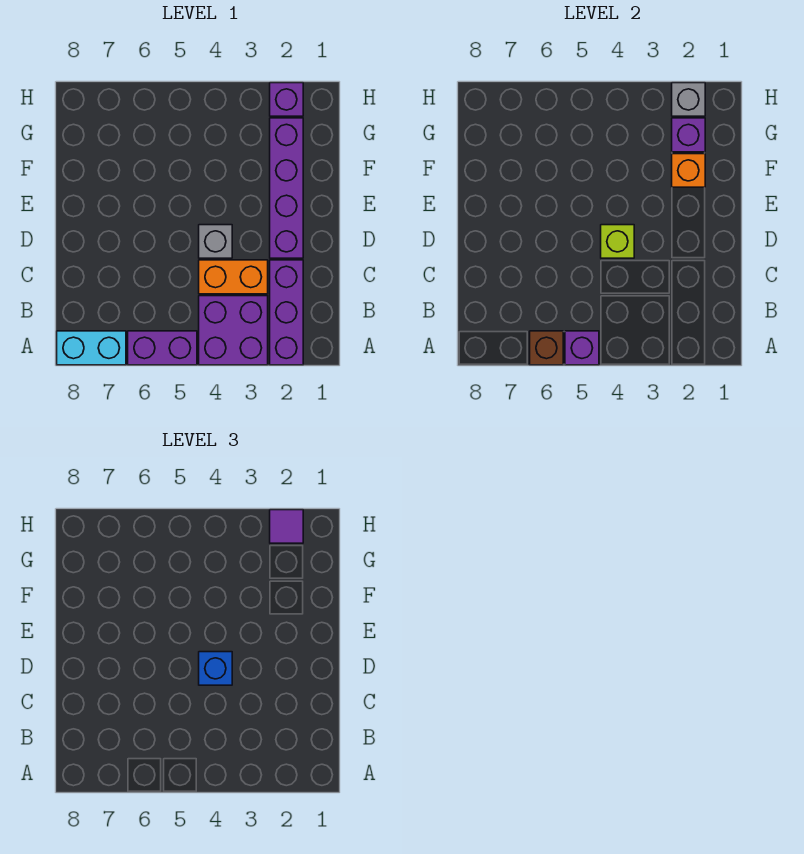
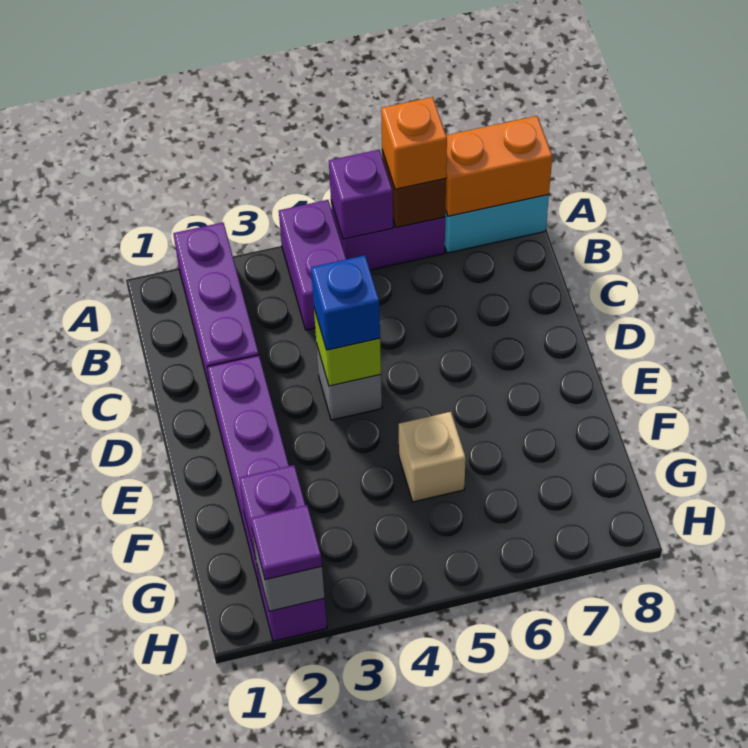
purple brick A3:B4 level 1 -> purple brick A4:B4 level 1
orange brick C3:C4 level 1 -> orange brick A7:A8 level 2
orange brick F2 level 2 -> orange brick A6 level 3
none -> tan brick F5 level 1

